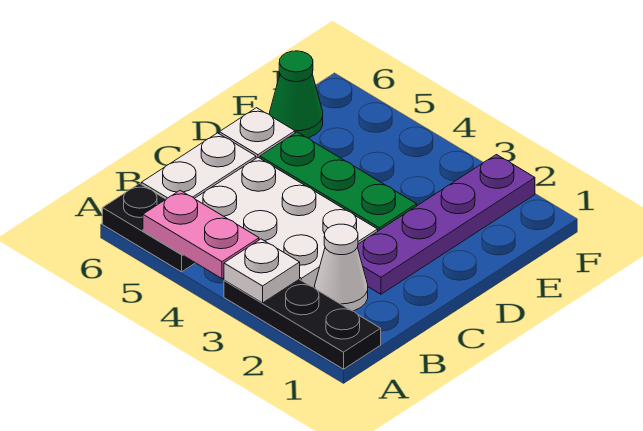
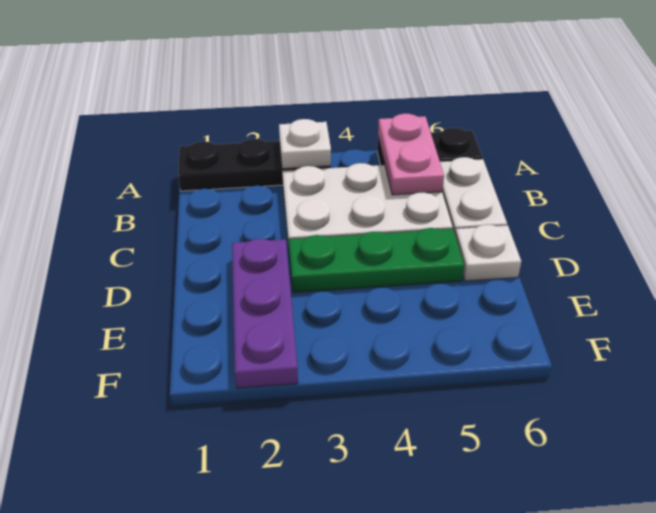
pink plate A4:A5 level 2 -> pink plate A5:B5 level 2
white cone B2 level 1 -> none
purple plate C2:F2 level 1 -> purple plate D2:F2 level 1
green cone E6 level 1 -> none

